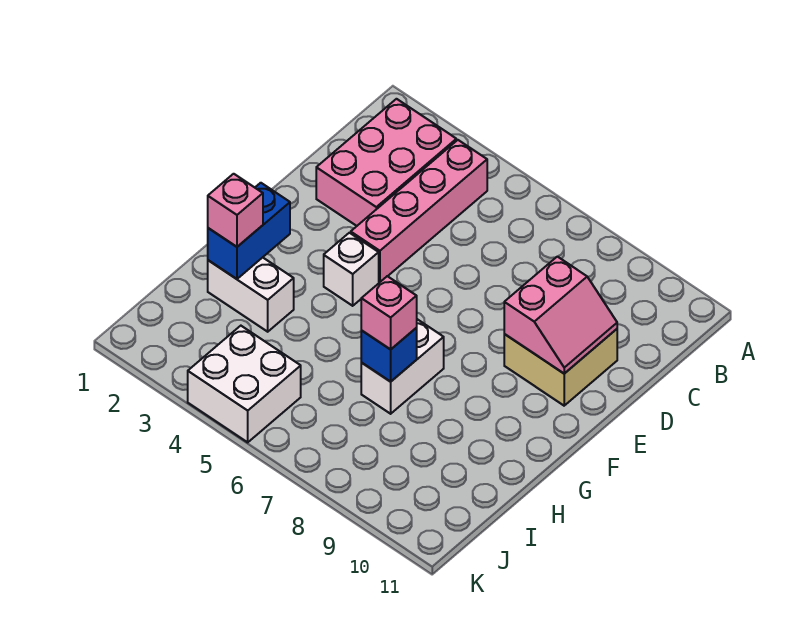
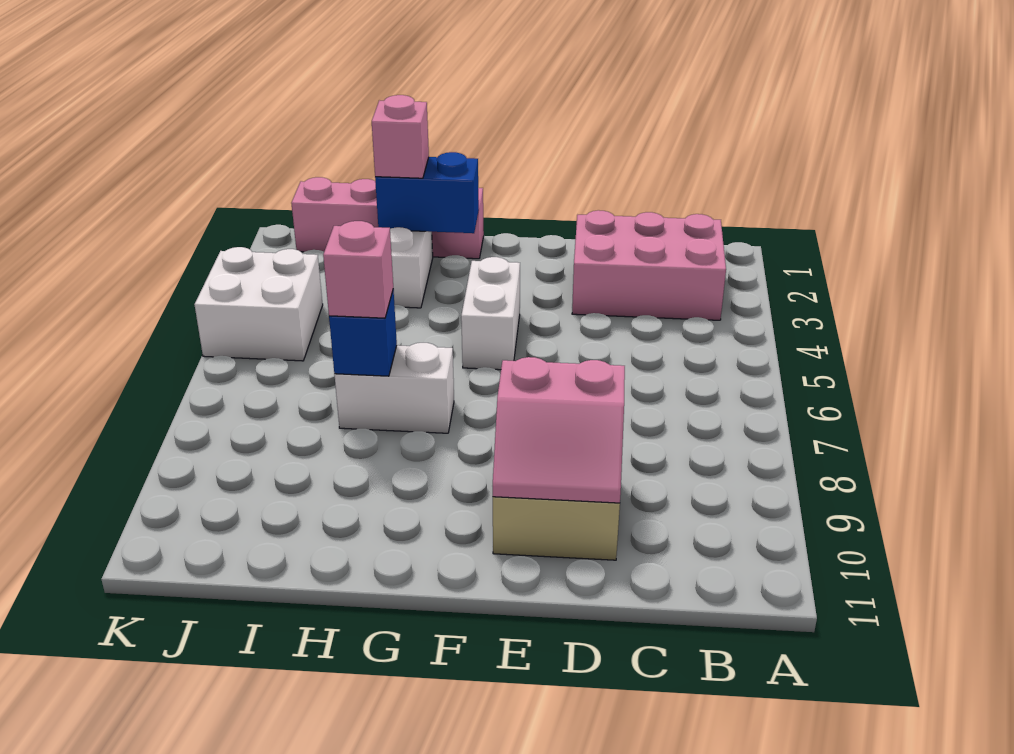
pink brick B4:E4 level 1 -> pink brick G1:J1 level 1
white brick F4 level 1 -> white brick F4:F5 level 1

